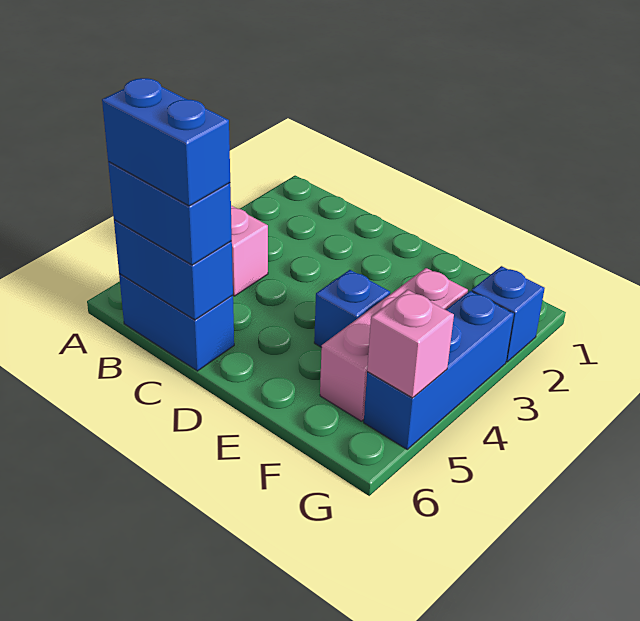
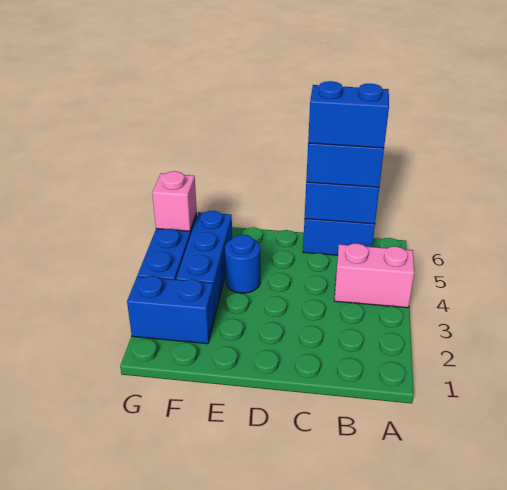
blue brick E4 level 1 -> blue round brick E4 level 1
pink brick F3:F5 level 1 -> blue brick F3:F5 level 1
blue brick G2 level 1 -> blue brick F2:G2 level 1

